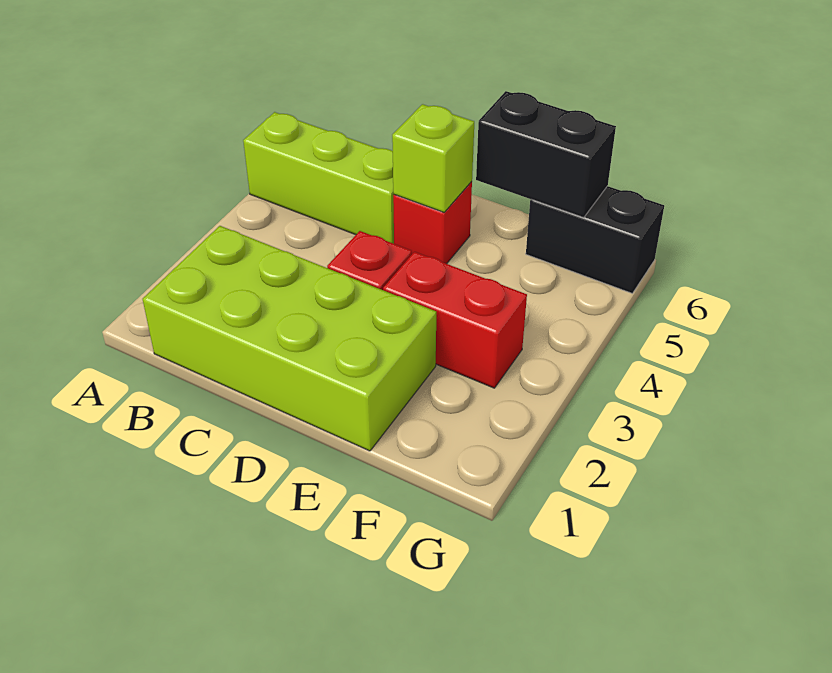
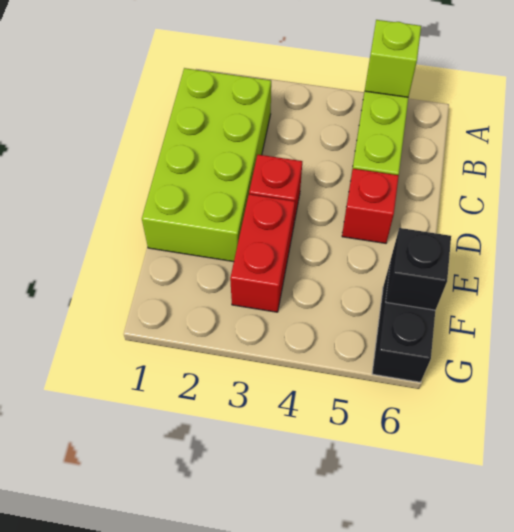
lime brick D5 level 2 -> lime brick A5 level 2
black brick E6:F6 level 2 -> black brick F6 level 2

